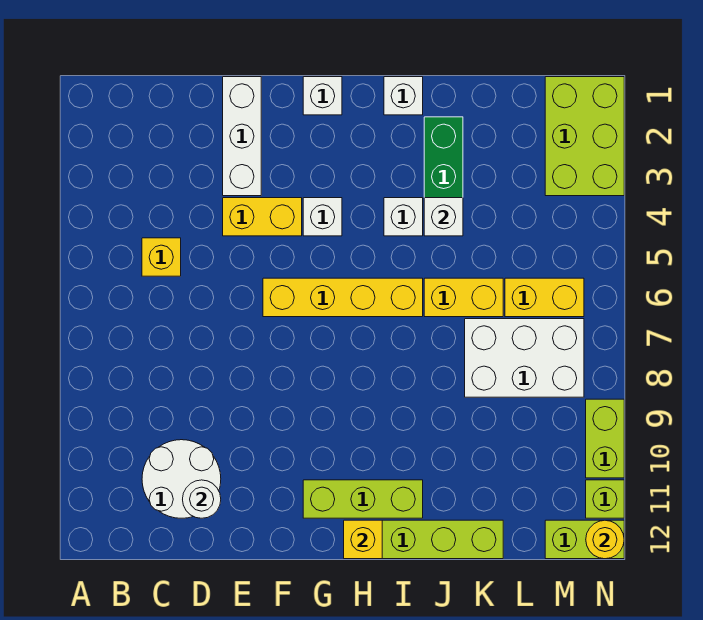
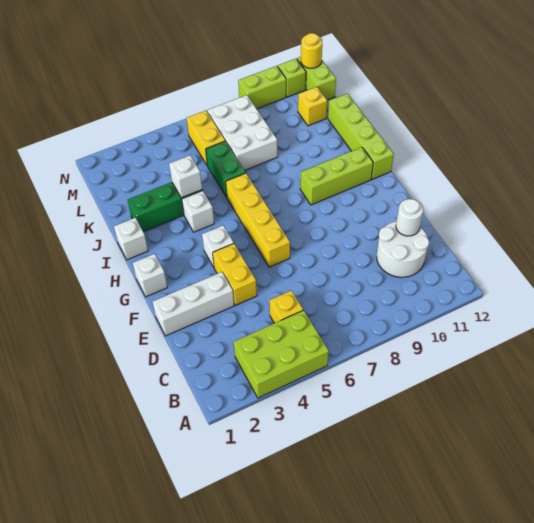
lime brick G11:I11 level 1 -> lime brick H9:H11 level 1
yellow brick H12 level 2 -> yellow brick L11 level 1
yellow brick J6:K6 level 1 -> green brick J6:K6 level 1
lime brick M1:N3 level 1 -> lime brick A3:B5 level 1

